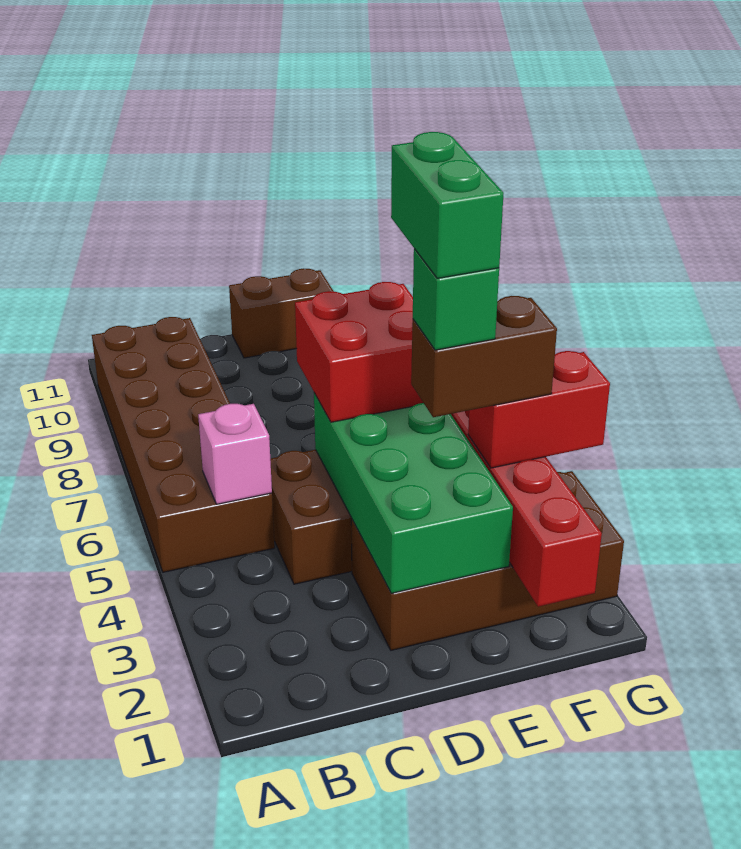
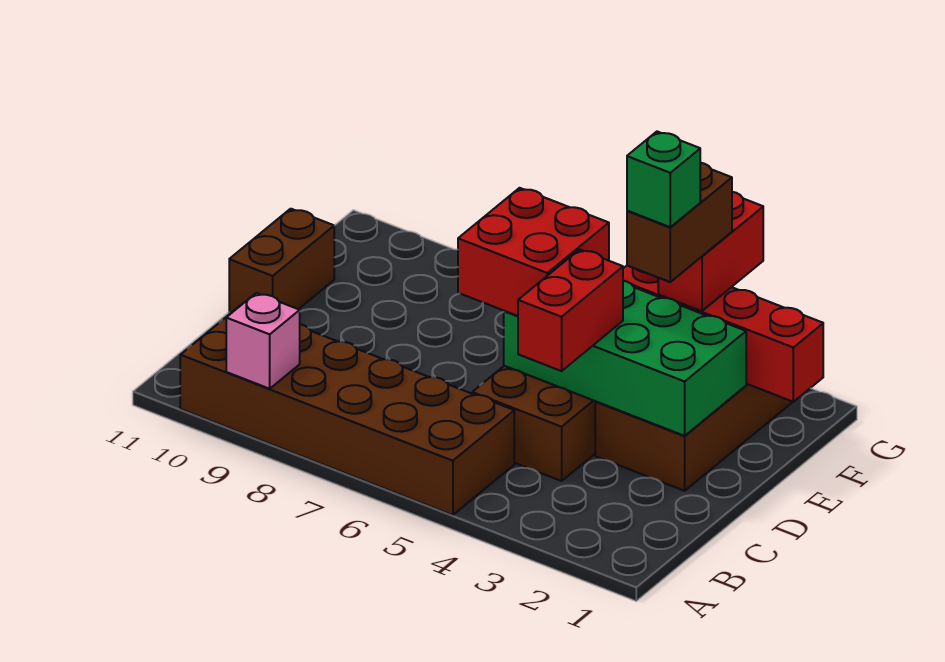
pink brick B5 level 2 -> pink brick A9 level 2
none -> red brick C4:D4 level 3
green brick E3:E4 level 6 -> none

